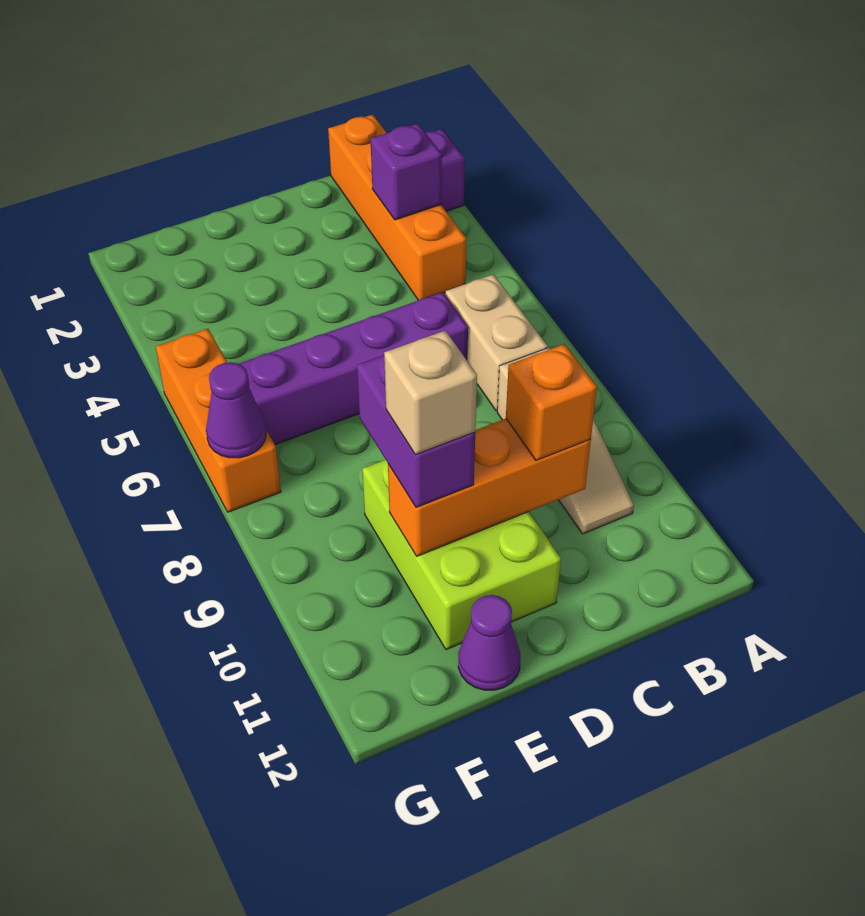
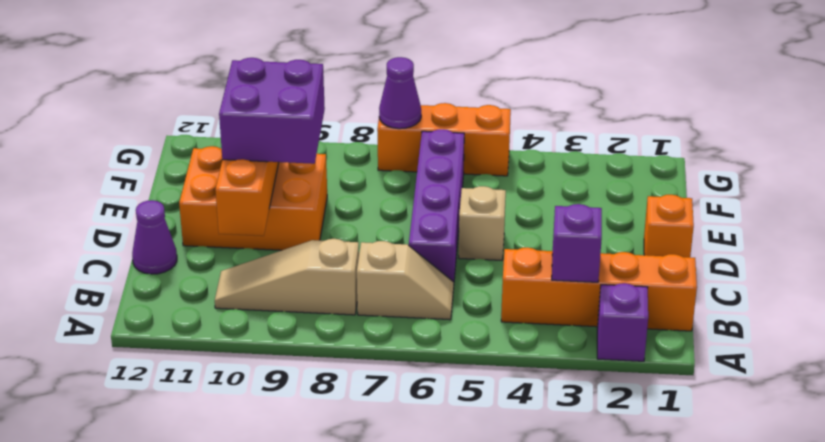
tan brick B6:B7 level 1 -> tan slope B6:B7 level 1 top 7
orange brick C10 level 3 -> orange brick D1 level 1
lime brick D9:E11 level 1 -> orange brick D9:E11 level 1
purple brick E9:E10 level 3 -> purple brick D9:E10 level 3
tan brick E10 level 4 -> tan brick D5 level 1
purple cone E12 level 1 -> purple cone C12 level 1

